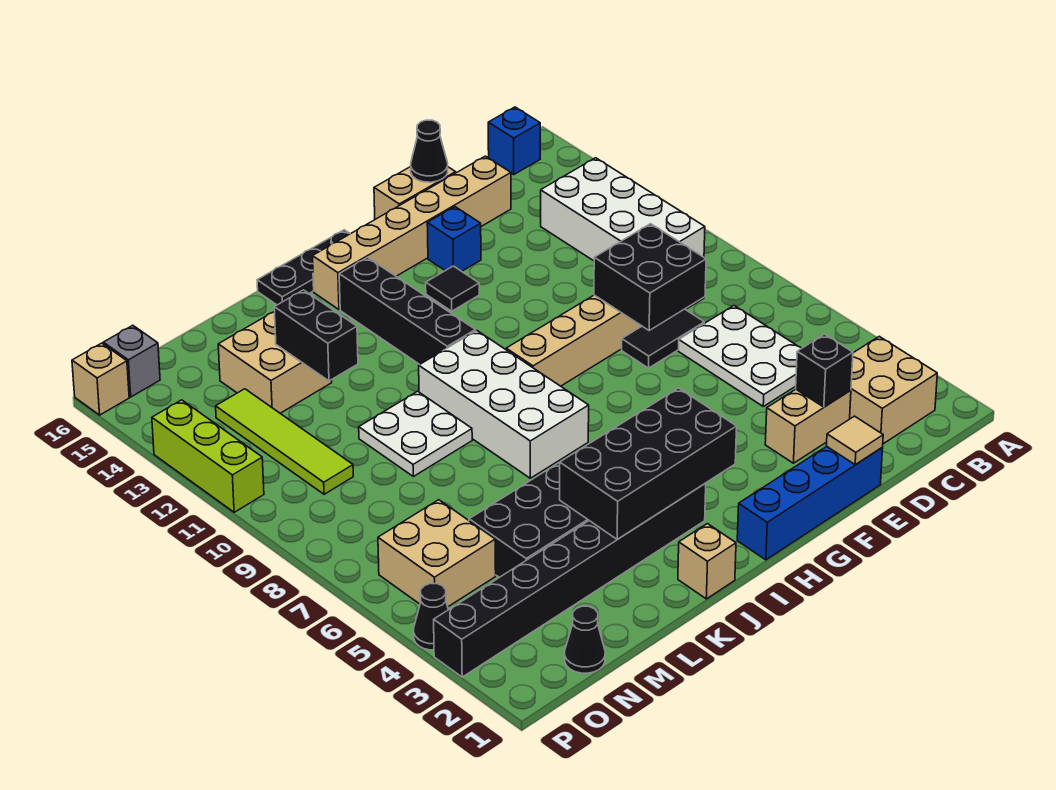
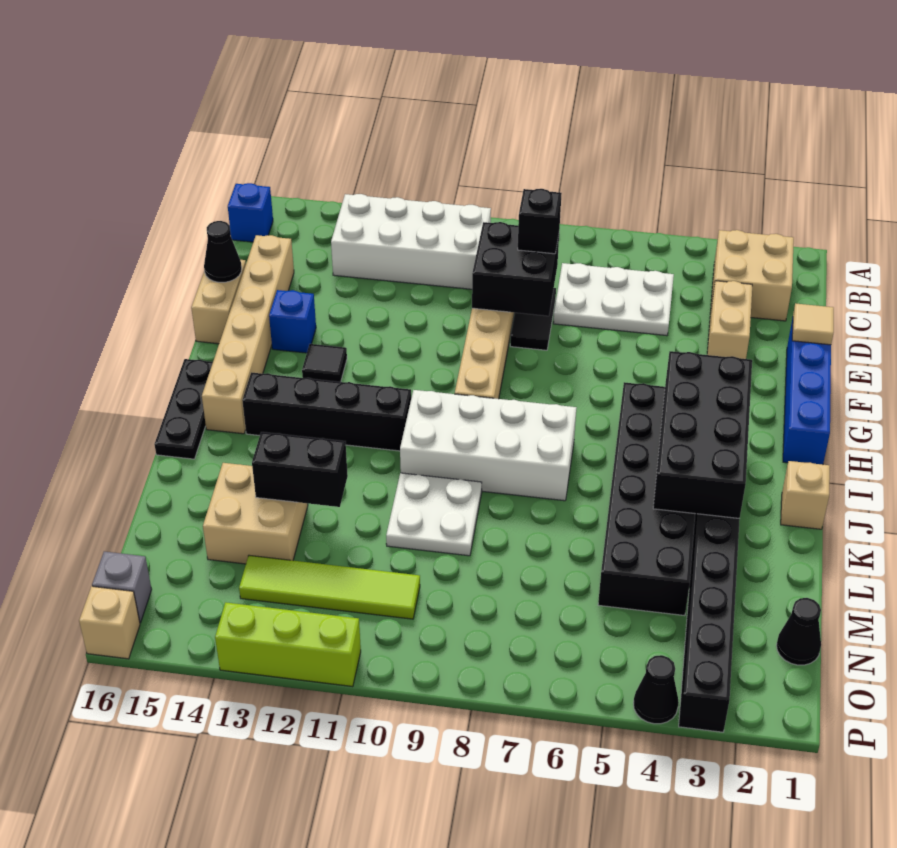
black brick D3 level 2 -> black brick D8 level 3
tan brick N5:O6 level 1 -> none

